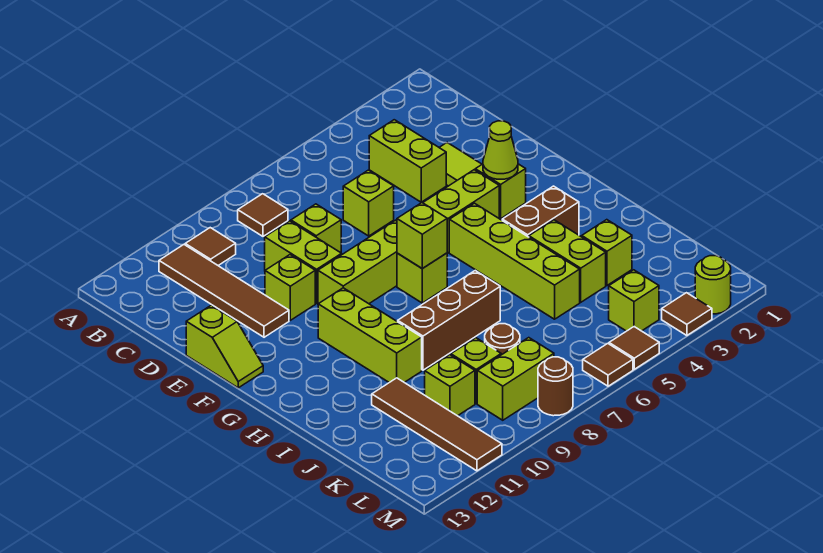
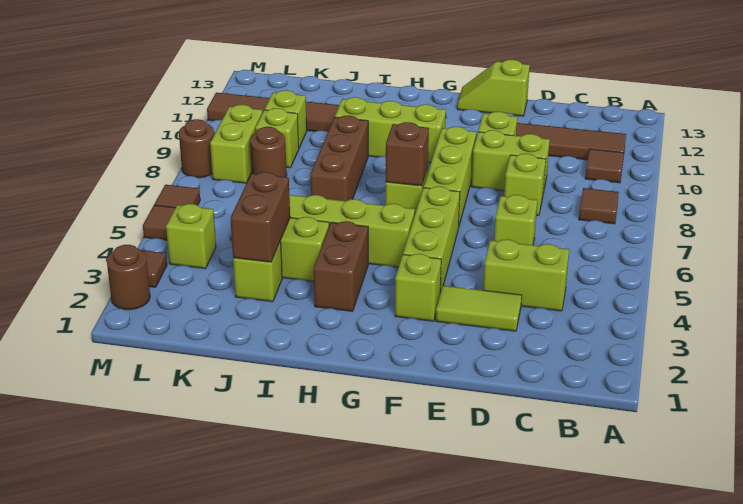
lime cone F3 level 2 -> none
lime brick G7 level 2 -> brown brick G7 level 2
none -> brown brick J3:J4 level 2
lime round brick M2 level 1 -> brown round brick M2 level 1

